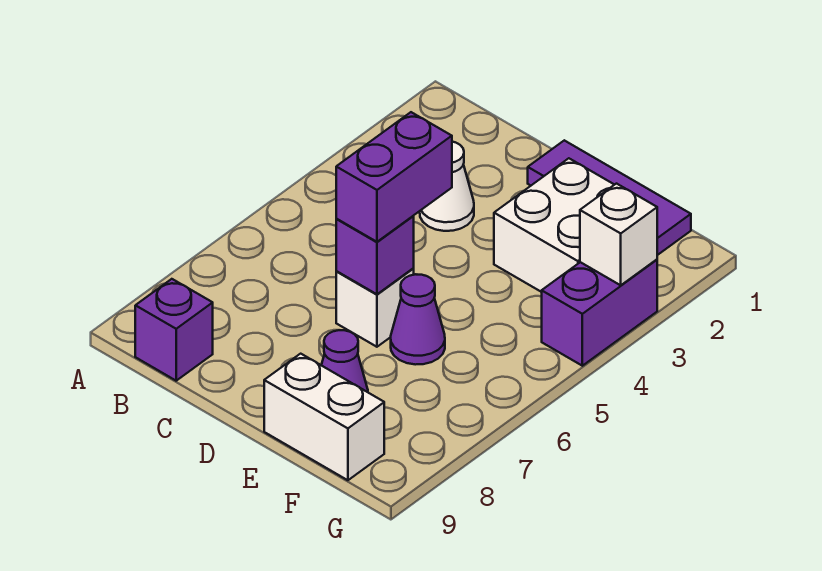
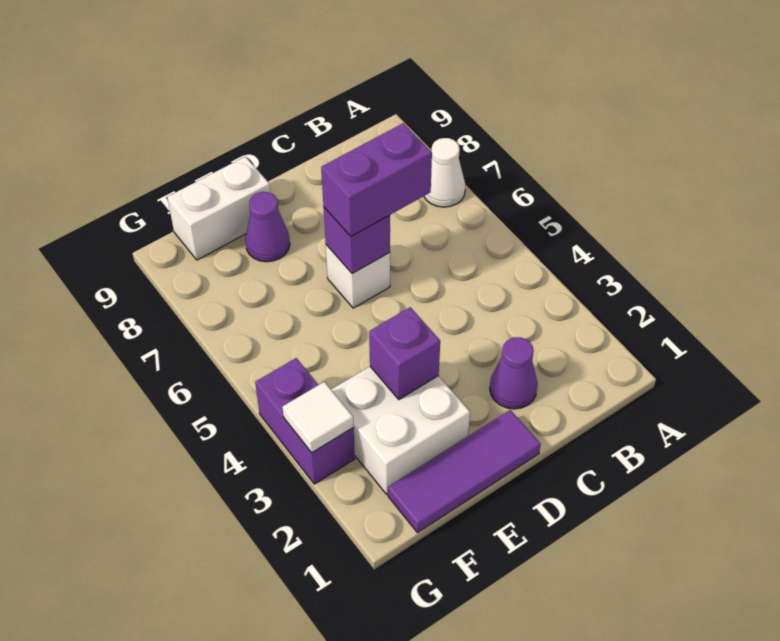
purple brick B9 level 1 -> purple brick E3 level 2
white cone C3 level 1 -> white cone A7 level 1
purple brick D5:D6 level 3 -> purple brick C6:D6 level 3
purple cone E6 level 1 -> purple cone C2 level 1
white brick G3 level 2 -> white tile G3 level 2

